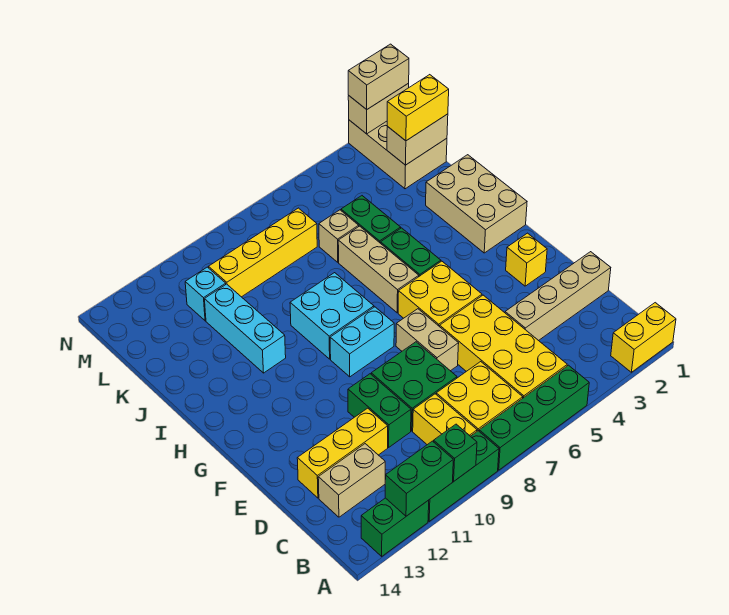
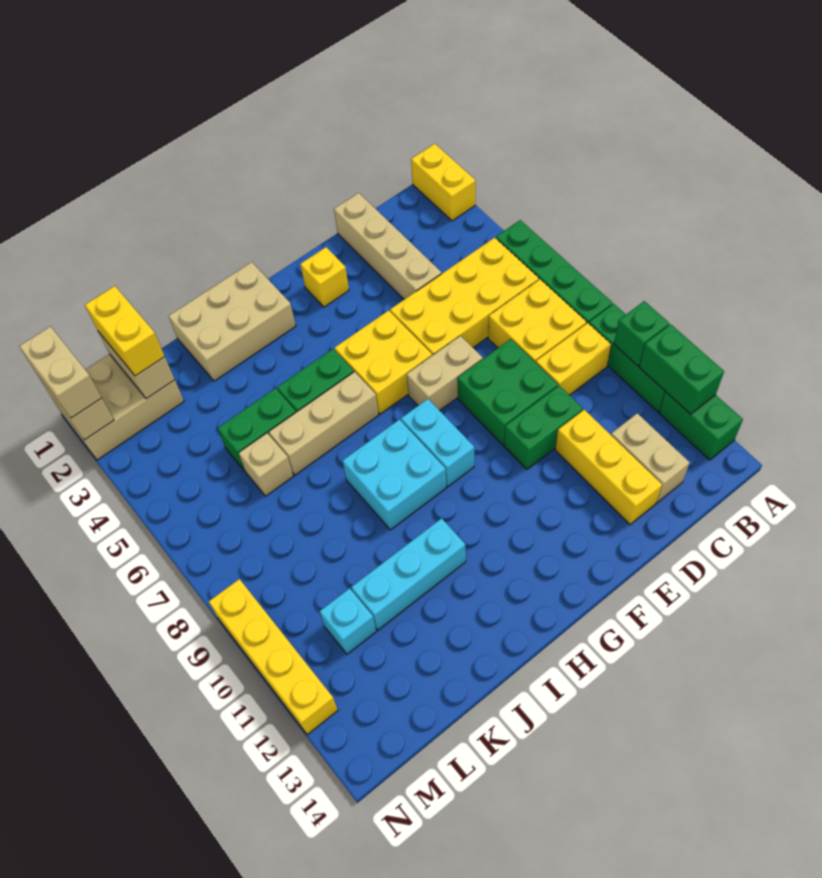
yellow brick L7:L10 level 1 -> yellow brick N9:N12 level 1

